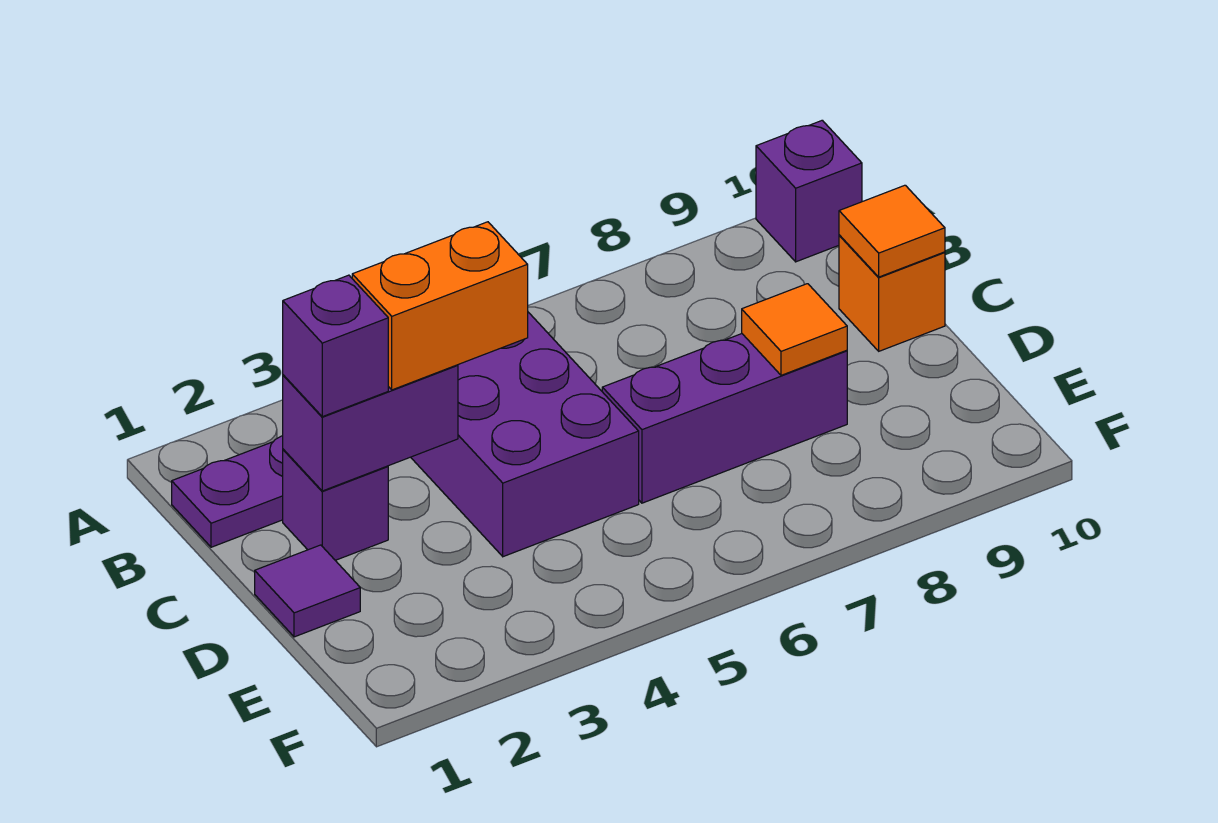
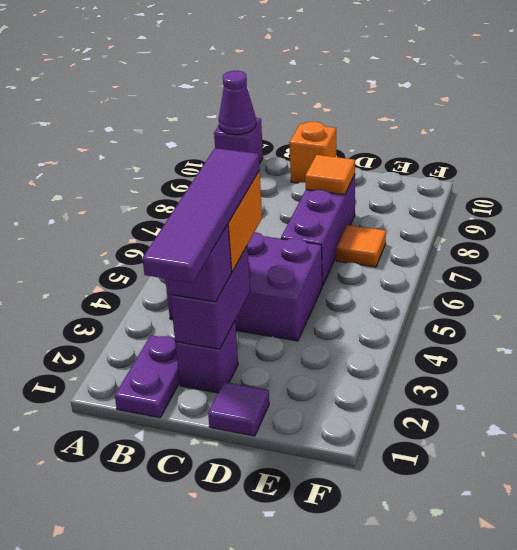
none -> purple cone A10 level 2
none -> purple tile C1:C4 level 4
orange tile C10 level 2 -> orange tile E7 level 1

